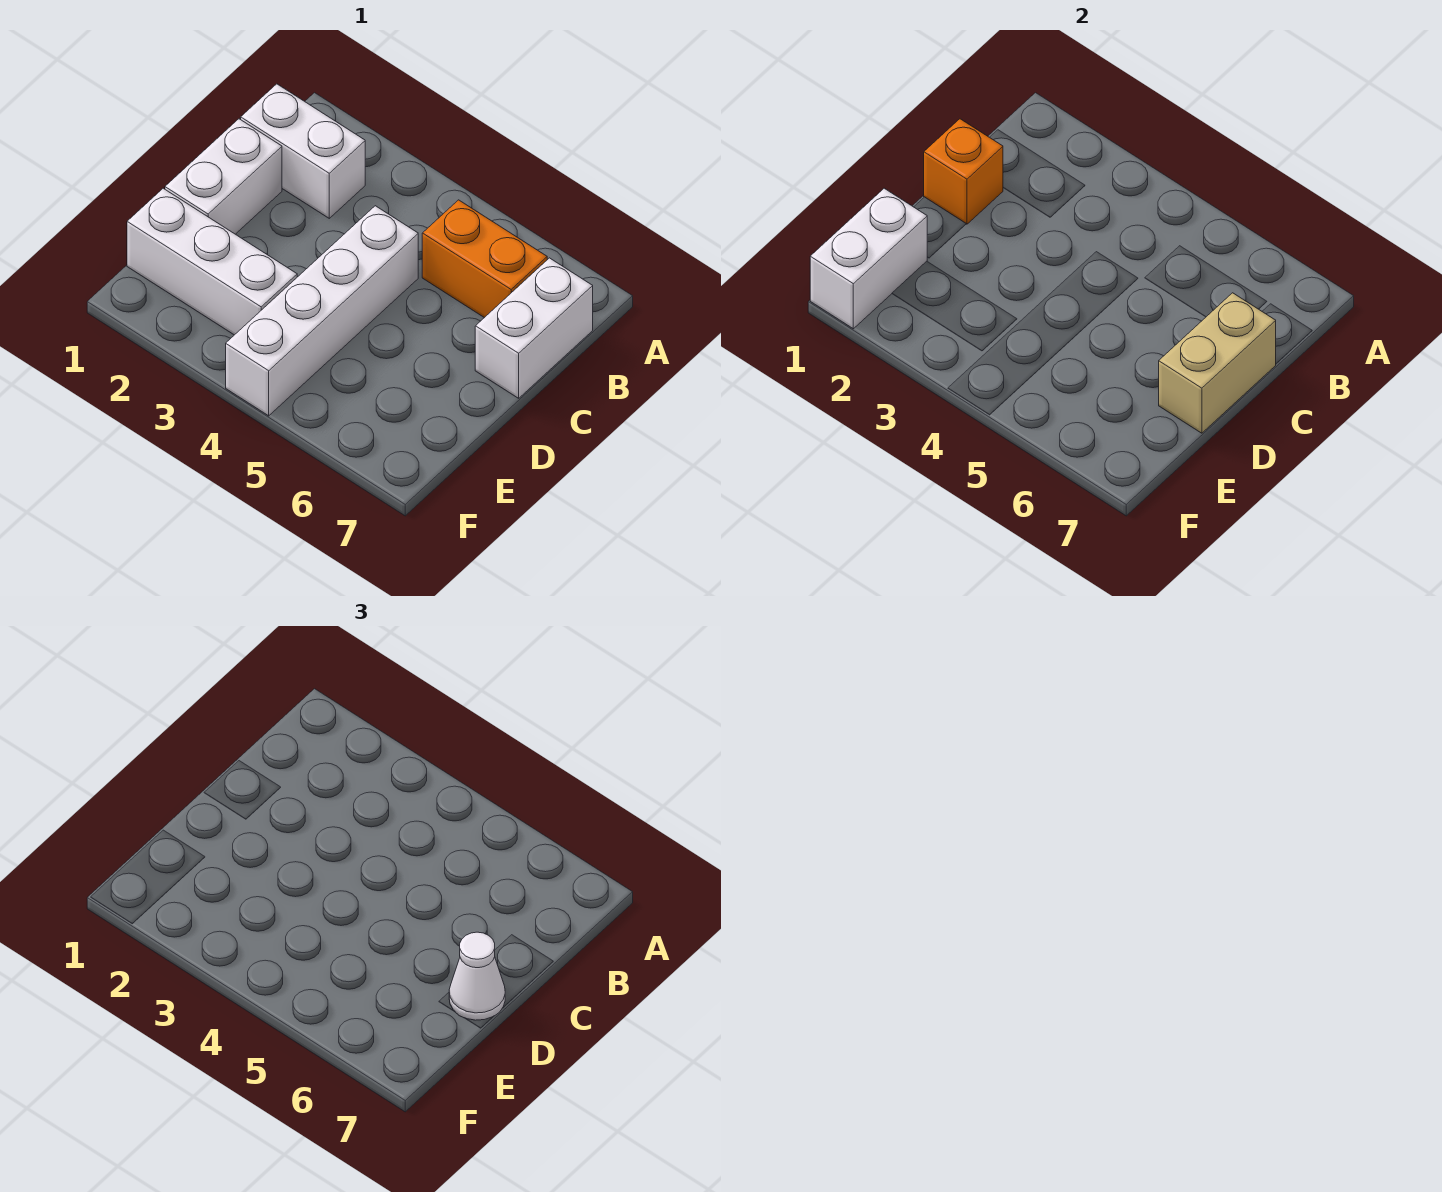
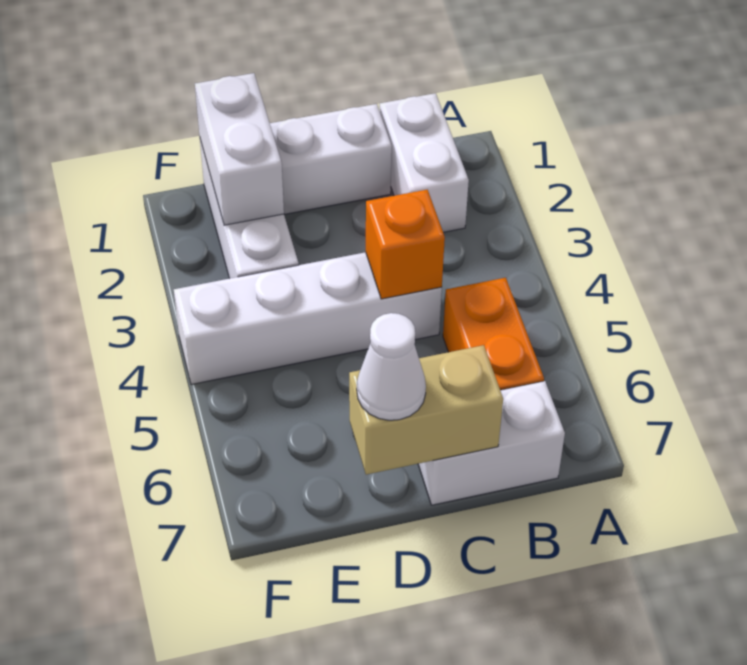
orange brick C1 level 2 -> orange brick C4 level 2
white brick E1:F1 level 2 -> white brick E1:E2 level 2

